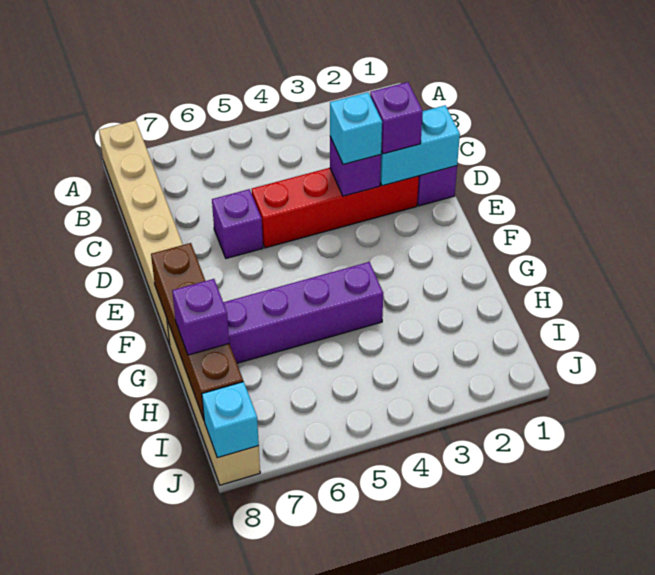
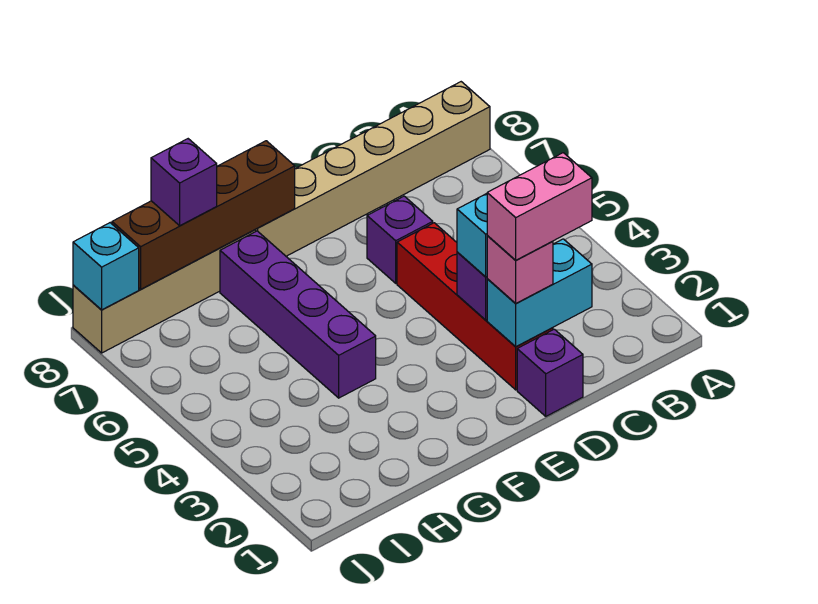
none -> pink brick C2:D2 level 4
cyan brick D1:D2 level 2 -> cyan brick C2:D2 level 2
purple brick D2 level 3 -> pink brick D2 level 3

